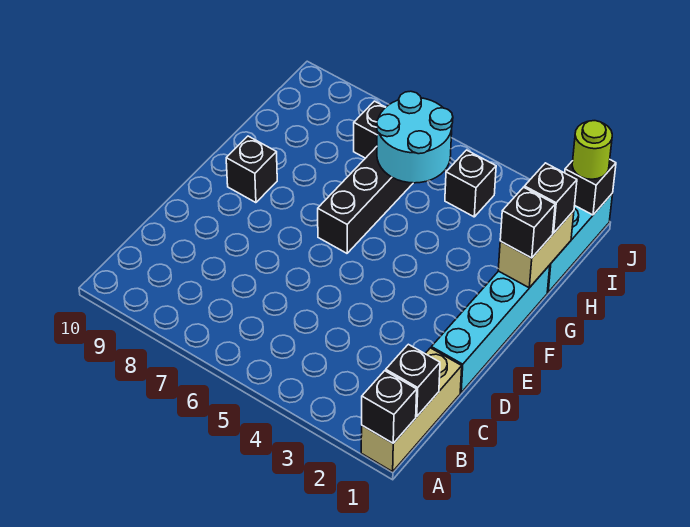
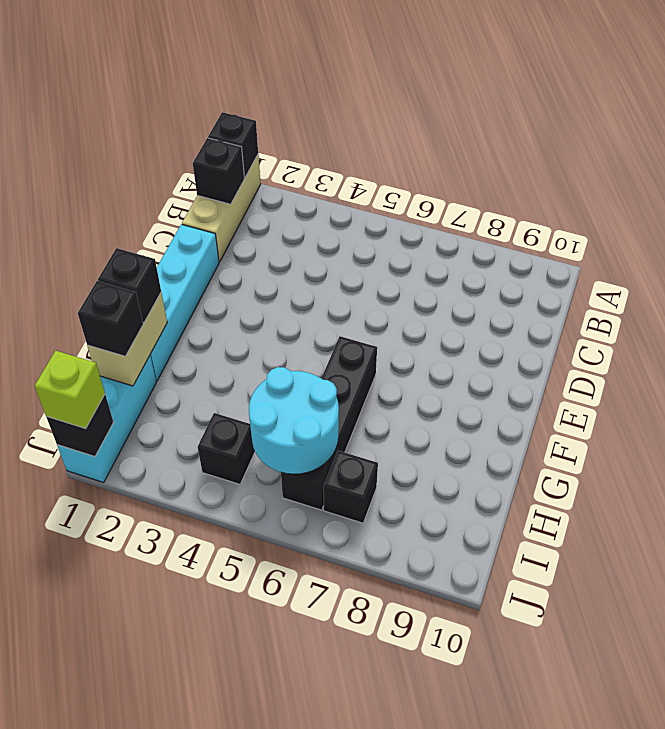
black brick F9 level 1 -> none
lime round brick J1 level 3 -> lime brick J1 level 3

